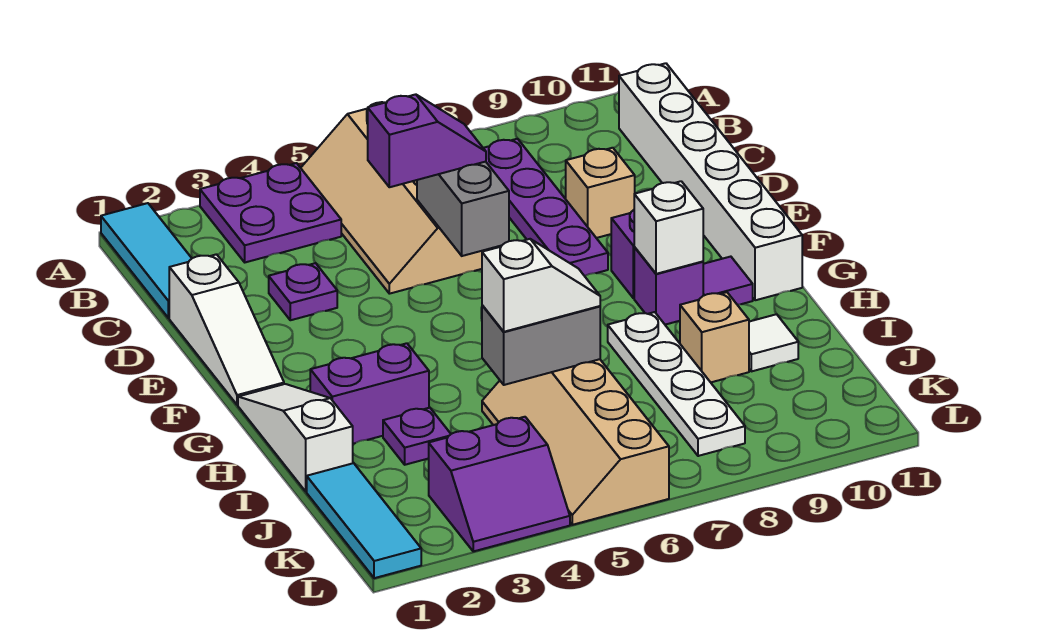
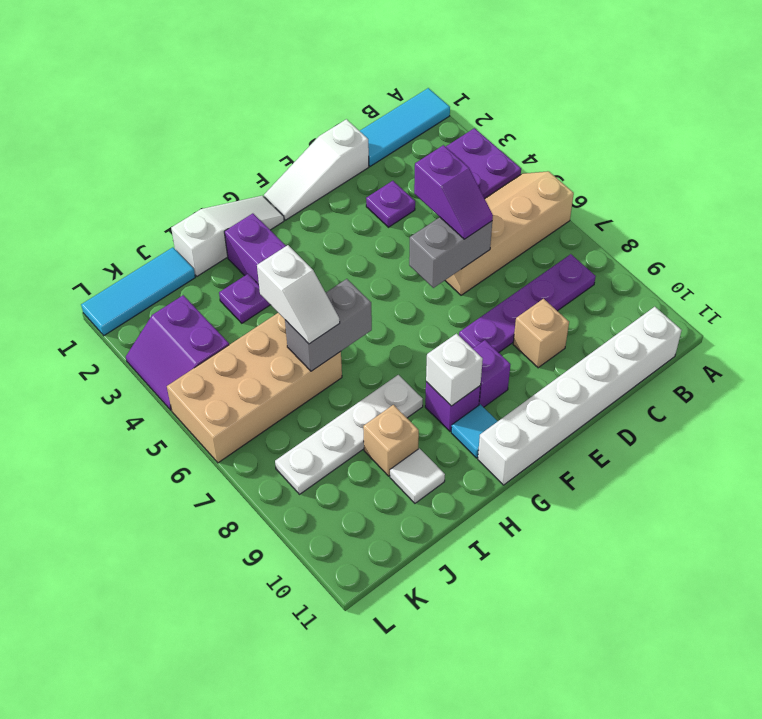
purple tile G10 level 1 -> cyan tile G10 level 1
tan slope I5:L6 level 1 top 6 -> tan brick I5:L6 level 1
grey brick I5:I6 level 2 -> grey brick H6:I6 level 2

